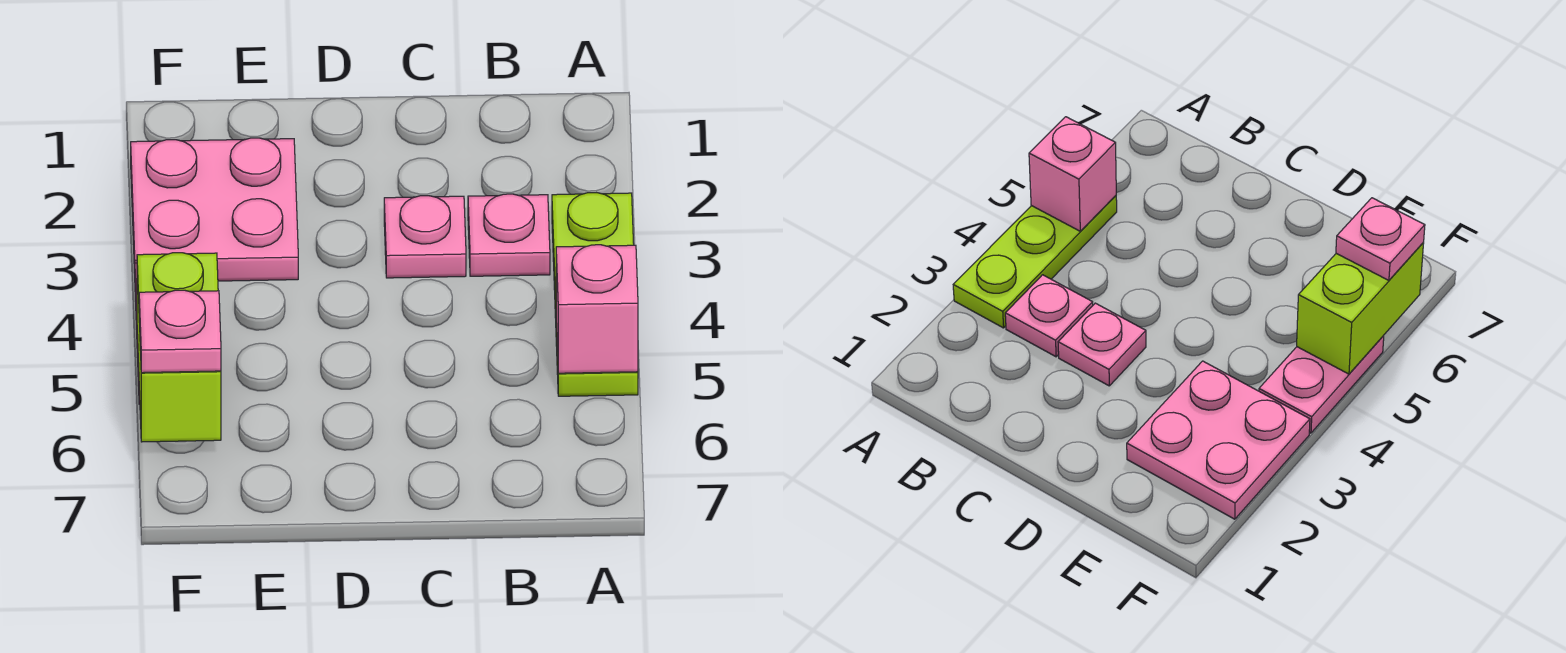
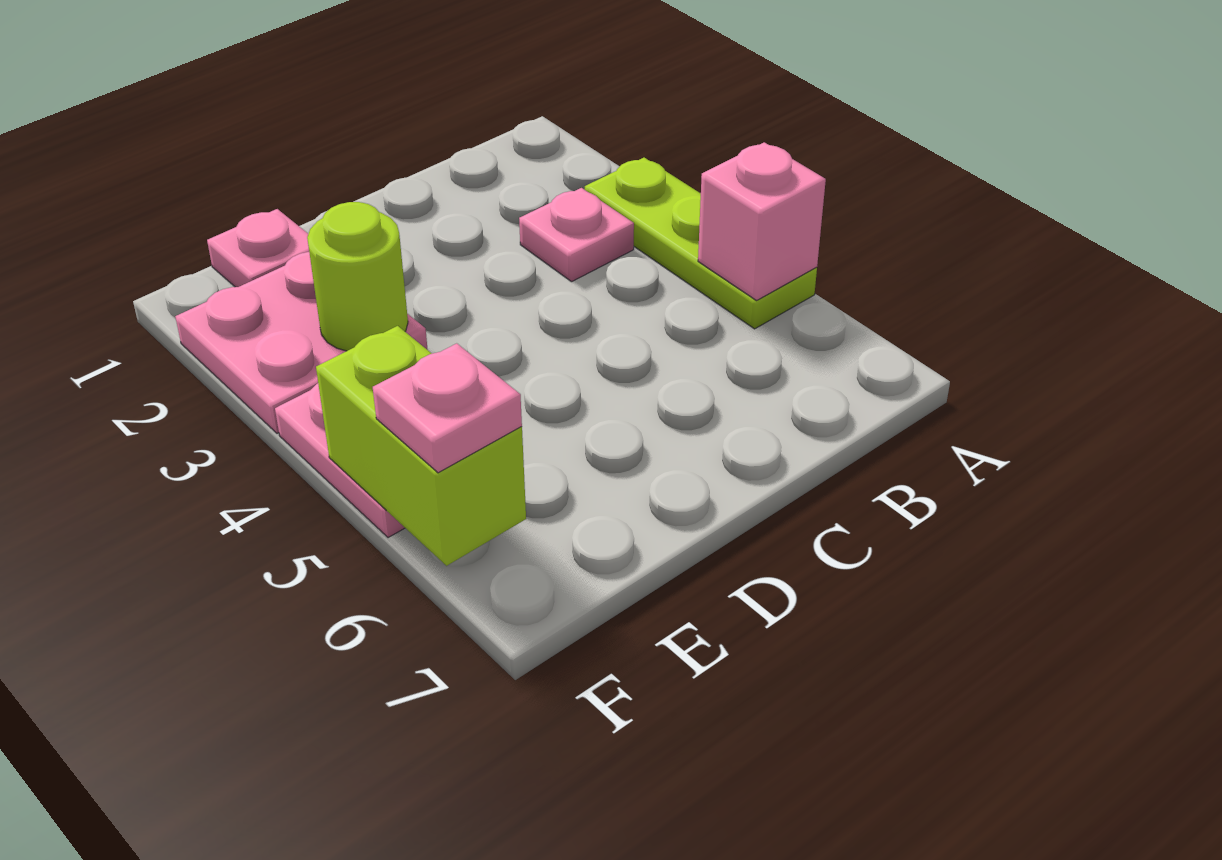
pink plate C3 level 1 -> pink plate E1 level 1
none -> lime round brick E3 level 2

